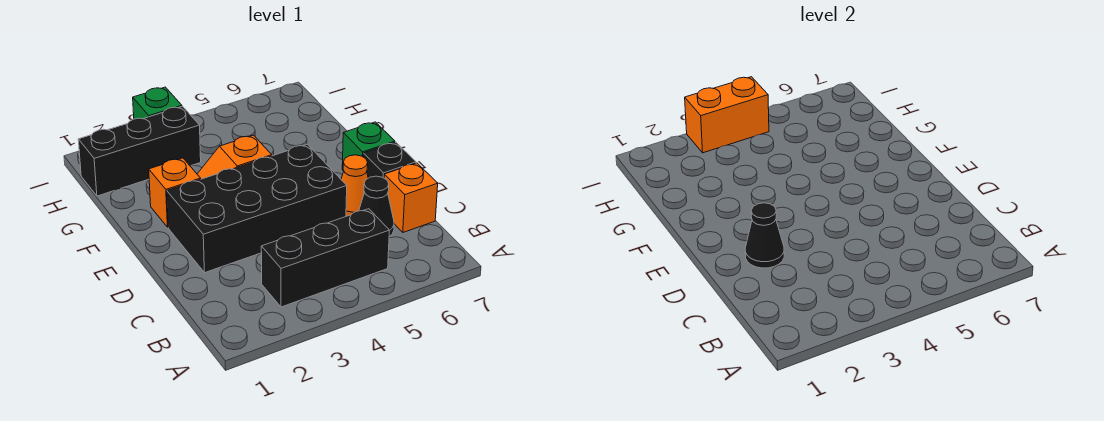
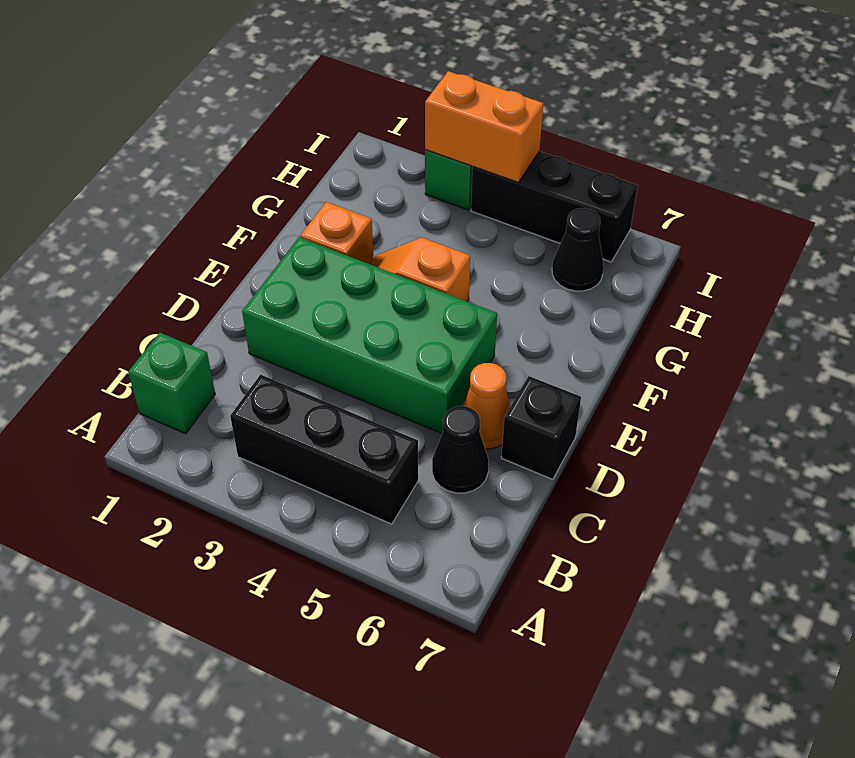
orange brick C7 level 1 -> none
black brick D2:E5 level 1 -> green brick D2:E5 level 1
black cone D2 level 2 -> black cone H6 level 1
green brick E7 level 1 -> green brick B1 level 1
black brick H1:H3 level 1 -> black brick I4:I6 level 1

